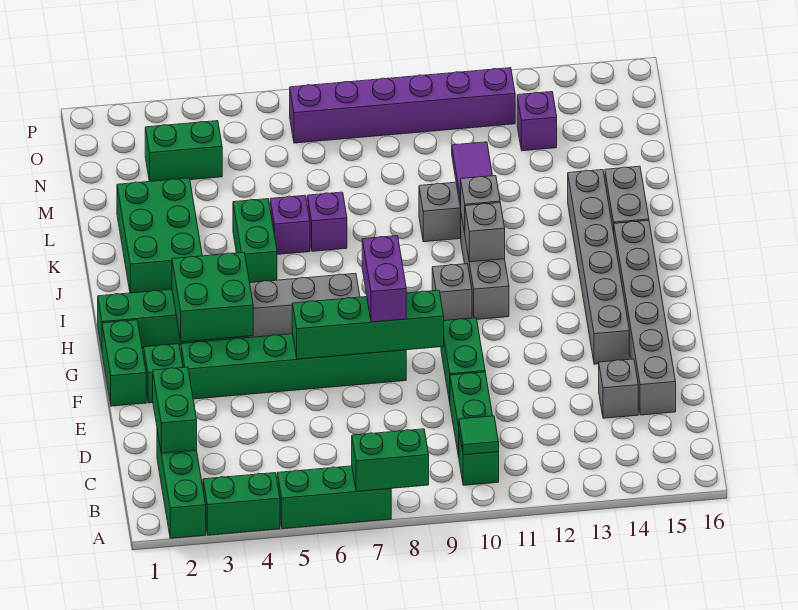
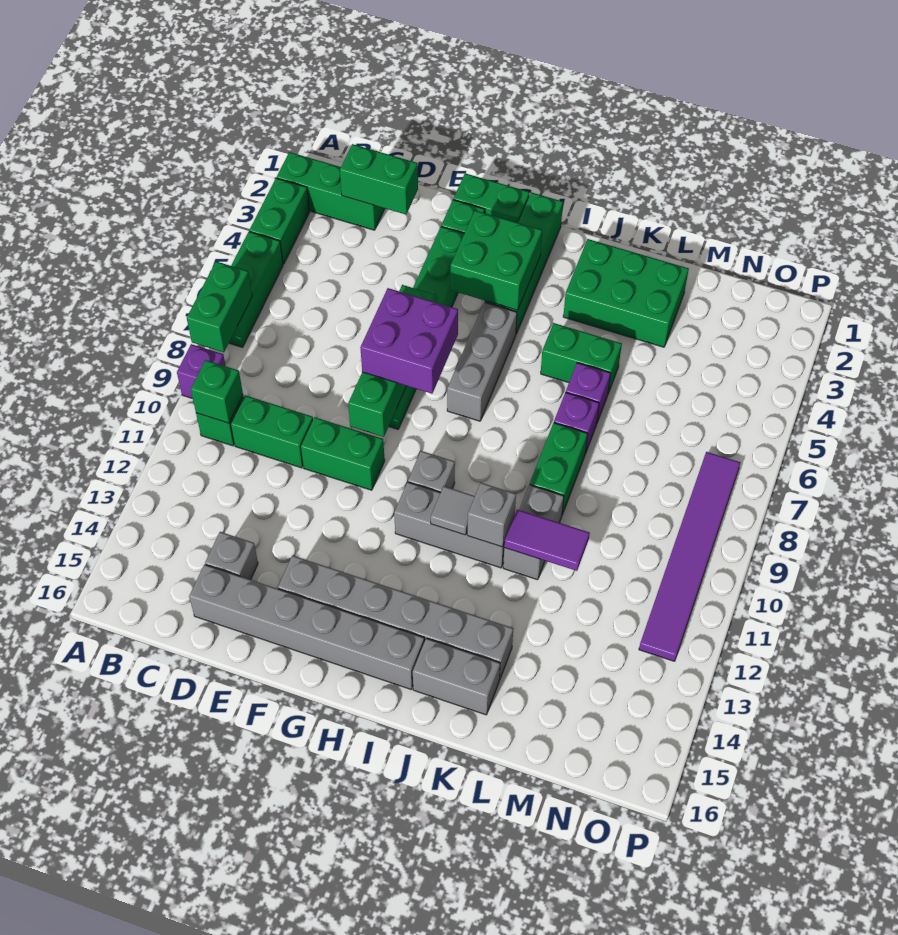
green tile B10 level 2 -> green brick B10 level 2
purple brick F8:G8 level 3 -> purple brick F7:G8 level 3
grey brick I11 level 2 -> grey tile I11 level 2
green brick N3:N4 level 1 -> green brick K8:K9 level 1
purple brick N13 level 1 -> purple brick A9 level 1
purple brick O7:O12 level 1 -> purple tile O7:O12 level 1

